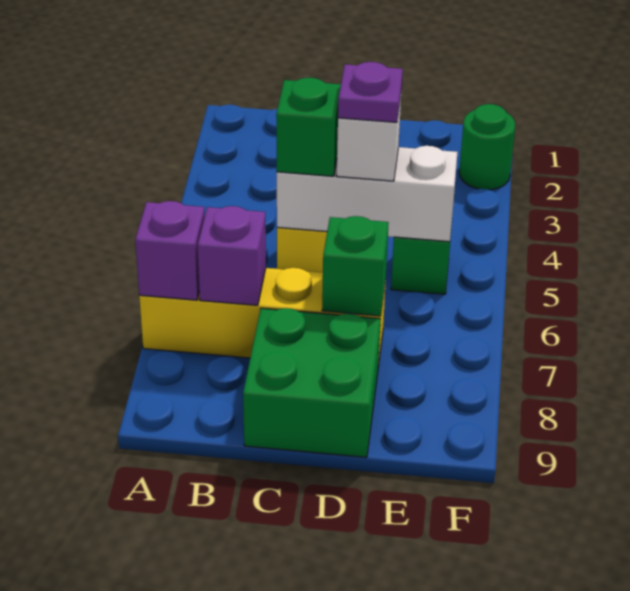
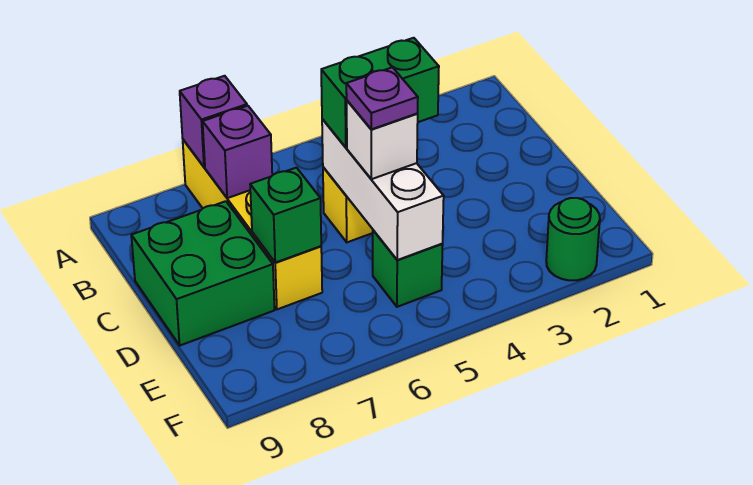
green brick C5 level 3 -> green brick C4:C5 level 3

